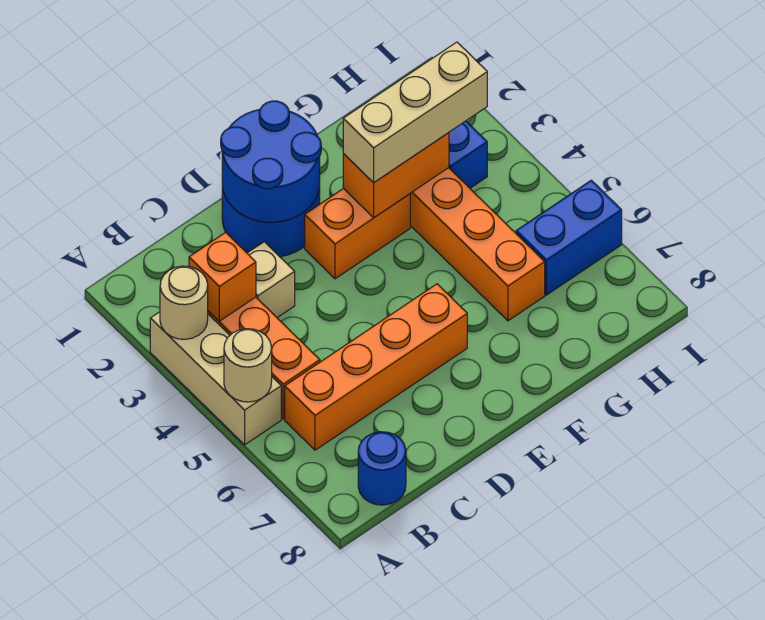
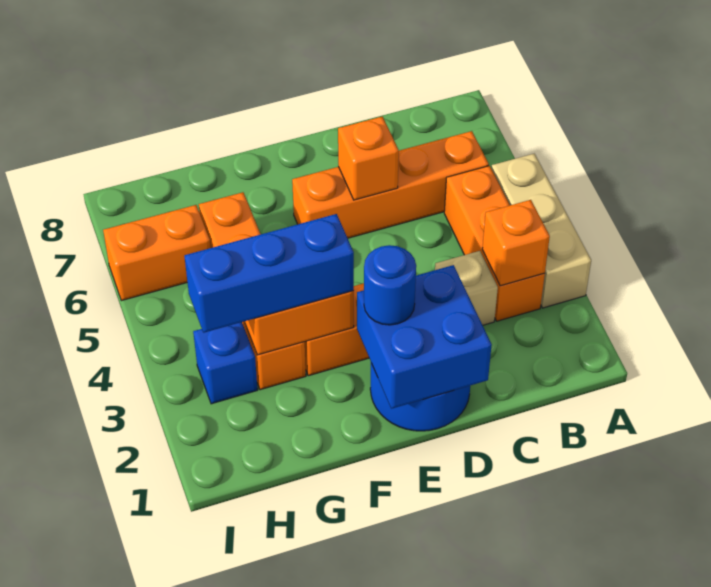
tan round brick A3 level 2 -> none
tan round brick A5 level 2 -> none
blue round brick B8 level 1 -> blue round brick E2 level 3
blue round brick D1:E2 level 2 -> blue brick D1:E2 level 2
none -> orange brick D6 level 2
tan brick F3:H3 level 3 -> blue brick F3:H3 level 3
blue brick H6:I6 level 1 -> orange brick H6:I6 level 1

